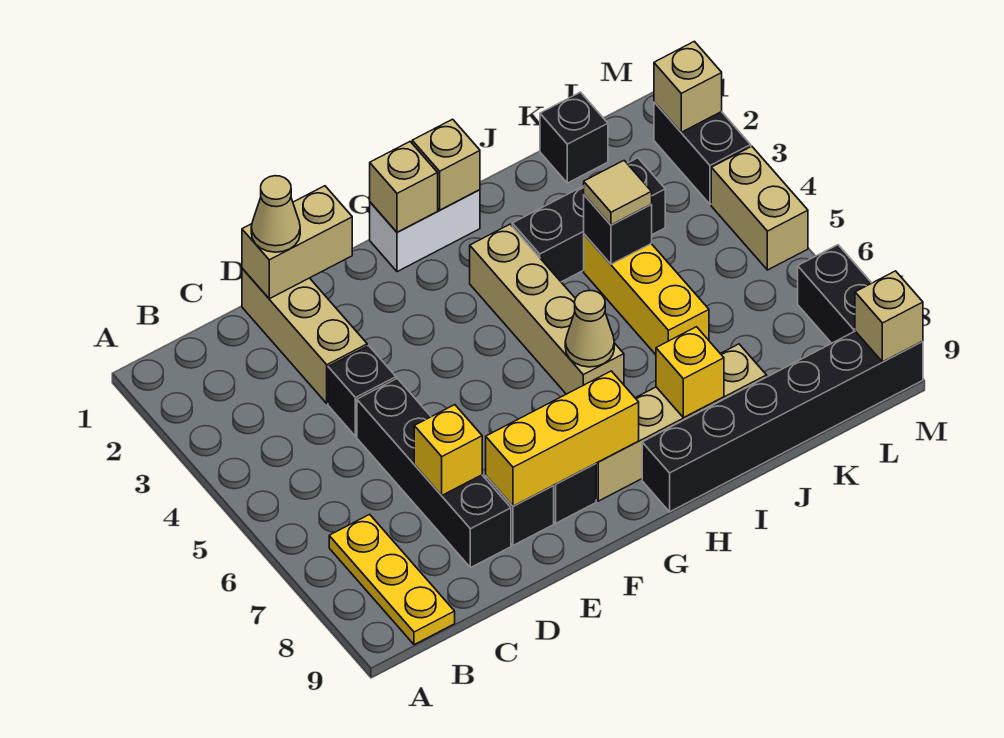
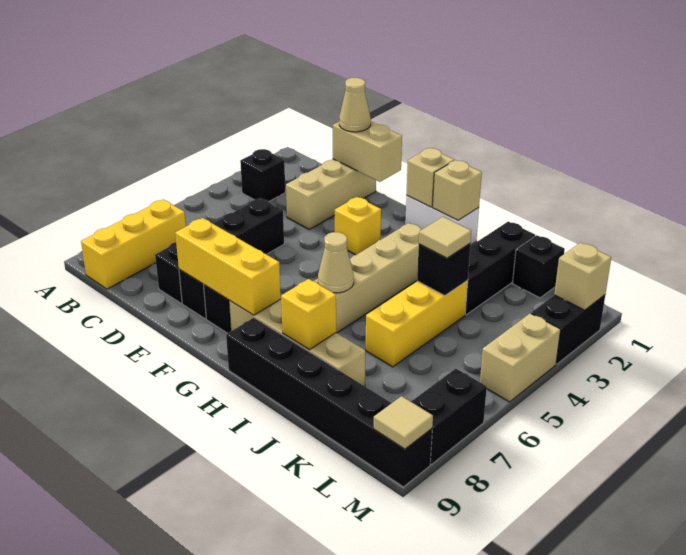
yellow plate B7:B9 level 1 -> yellow brick B7:B9 level 1
black brick D4 level 1 -> black brick B3 level 1
yellow brick D7 level 2 -> yellow brick F3 level 1
black brick I3:K3 level 1 -> black brick J1:J3 level 1
tan brick M9 level 2 -> tan tile M9 level 2

